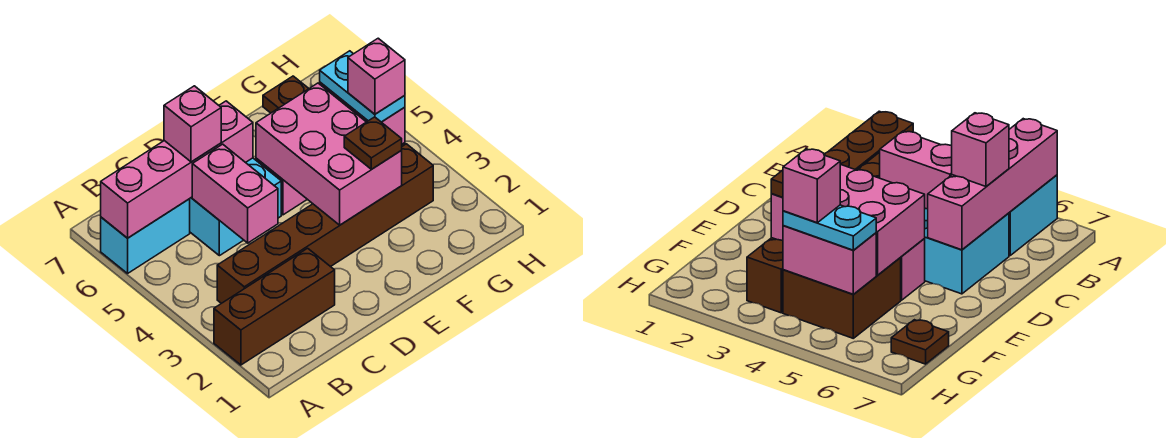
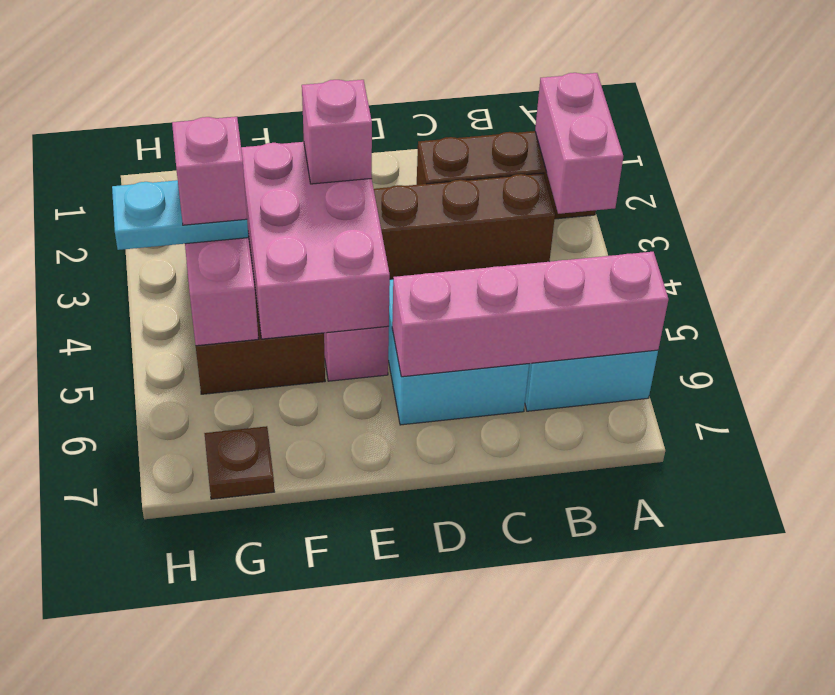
pink brick C4:C5 level 2 -> pink brick A2:A3 level 2
pink brick C6 level 3 -> pink brick E3 level 3
brown plate F3 level 3 -> none
cyan plate G4:G5 level 3 -> cyan plate G4:H4 level 3

